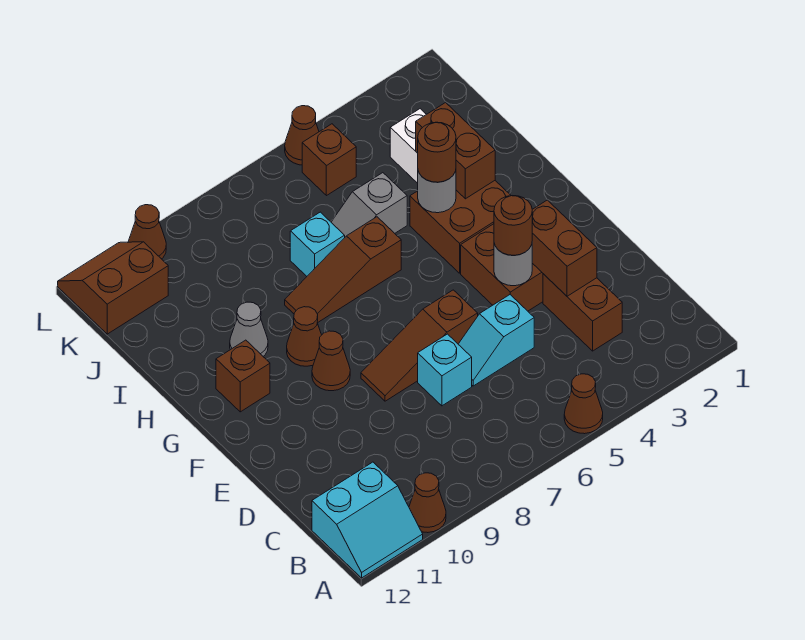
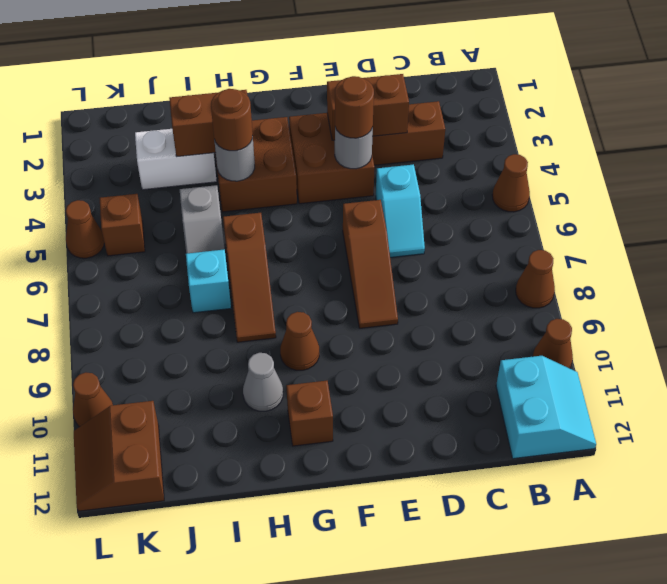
cyan brick D7 level 1 -> none
brown cone F9 level 1 -> brown cone A8 level 1

